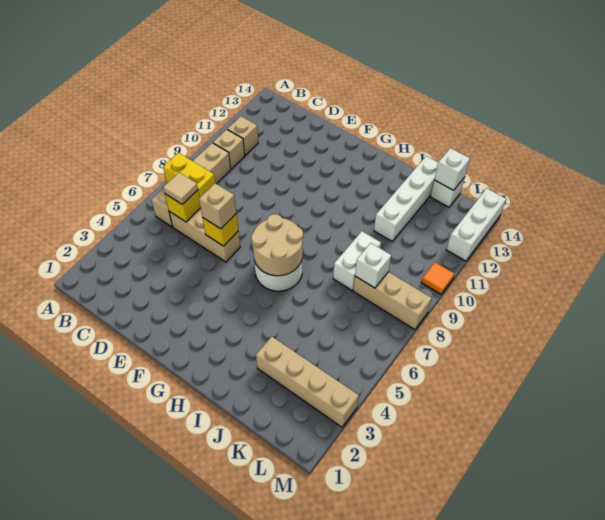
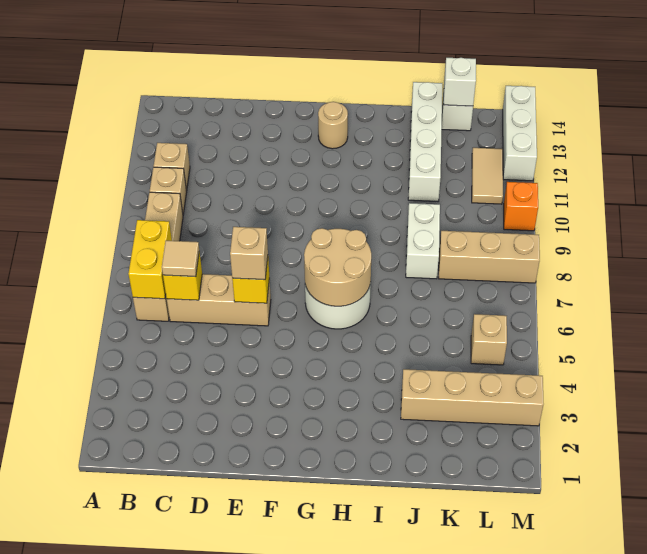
yellow brick B7:C7 level 2 -> yellow brick B6:B7 level 2
none -> tan round brick G13 level 1
white brick K8 level 2 -> none
none -> tan brick L5 level 1
none -> tan tile L11:L12 level 1
orange tile M10 level 1 -> orange brick M10 level 1

